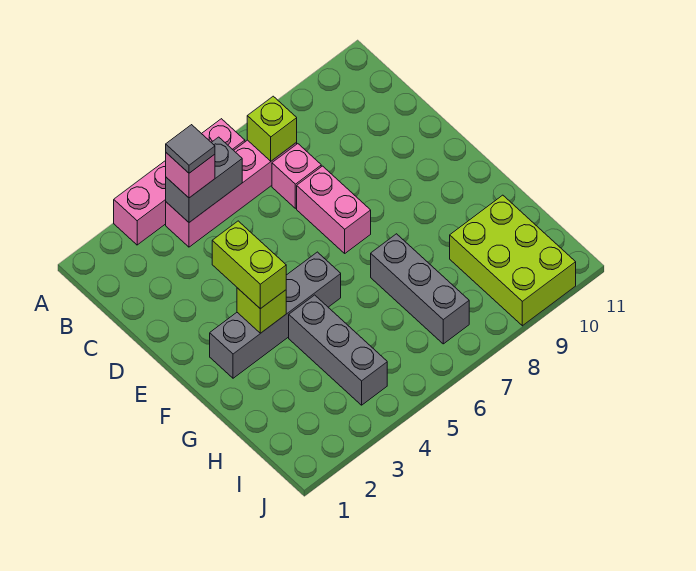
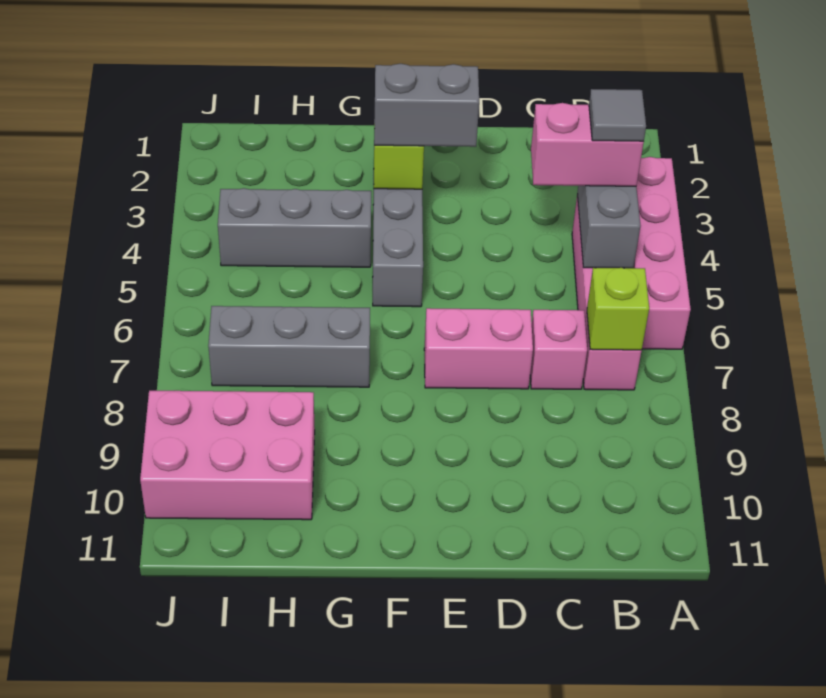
pink brick B4 level 3 -> pink brick B4:C4 level 3
lime brick E3:F3 level 3 -> grey brick E3:F3 level 3
lime brick H9:J10 level 1 -> pink brick H9:J10 level 1

